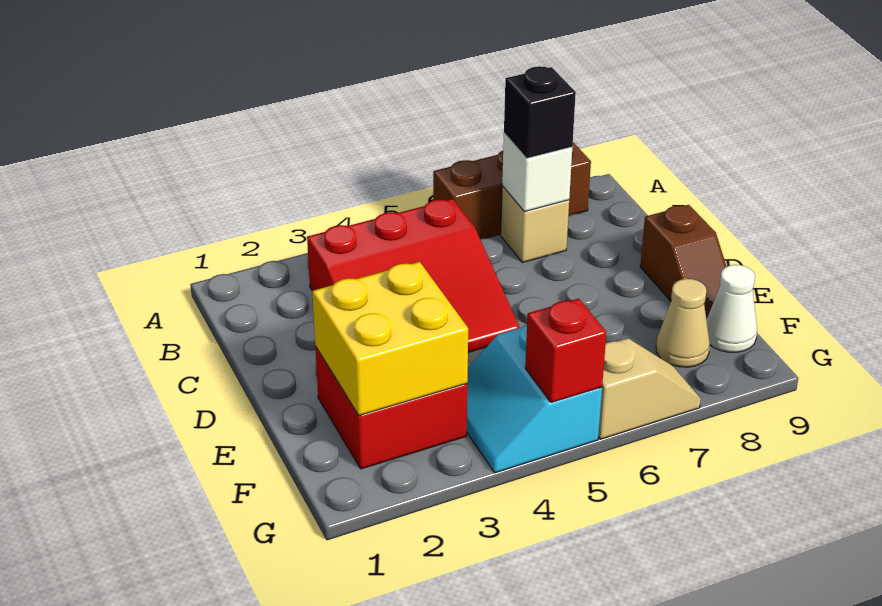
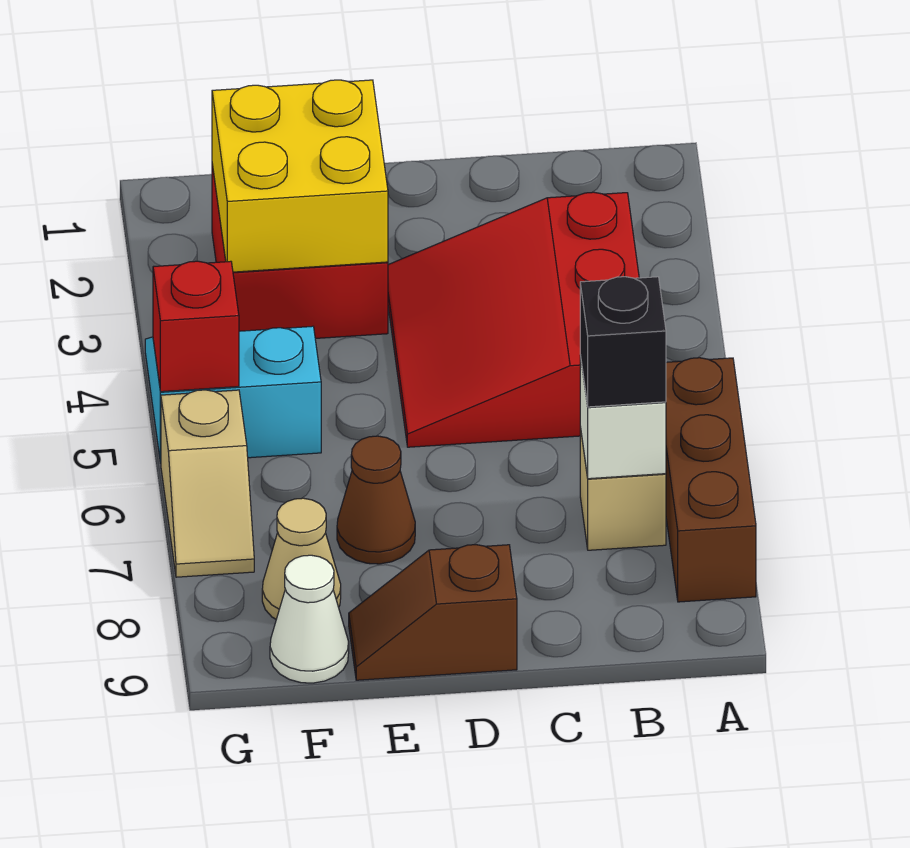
none -> brown cone E7 level 1

